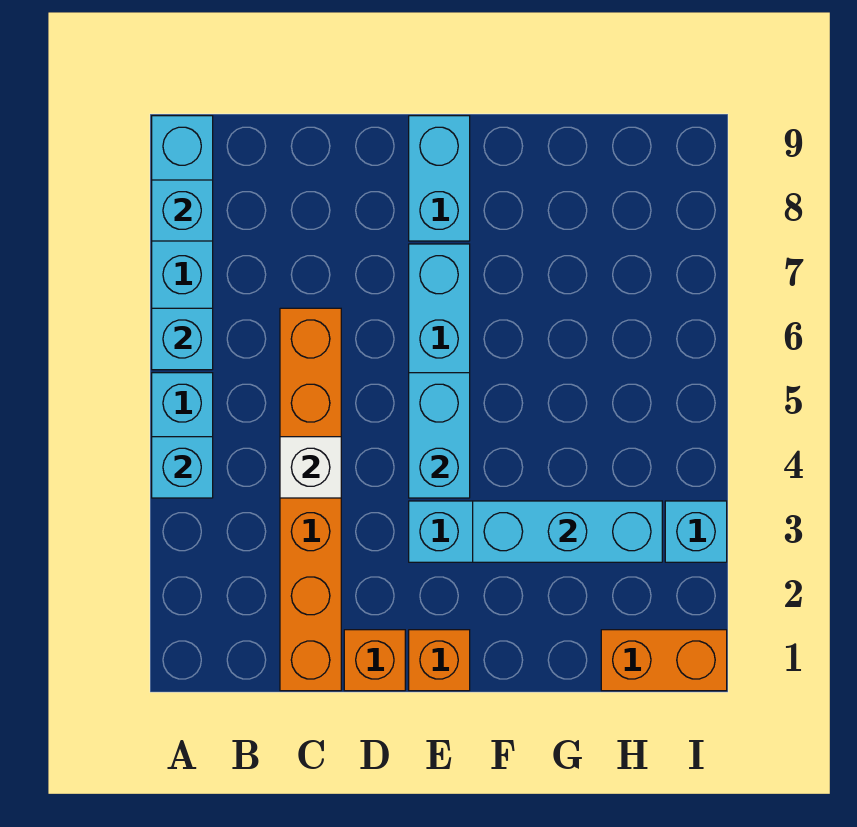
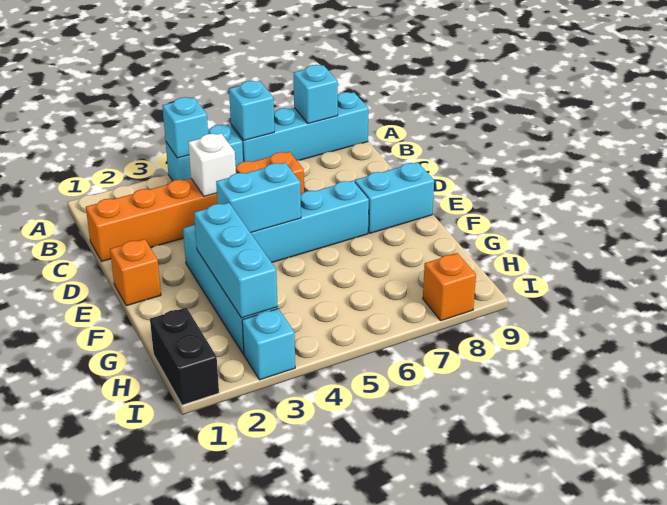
orange brick D1 level 1 -> orange brick I8 level 1
orange brick H1:I1 level 1 -> black brick H1:I1 level 1

